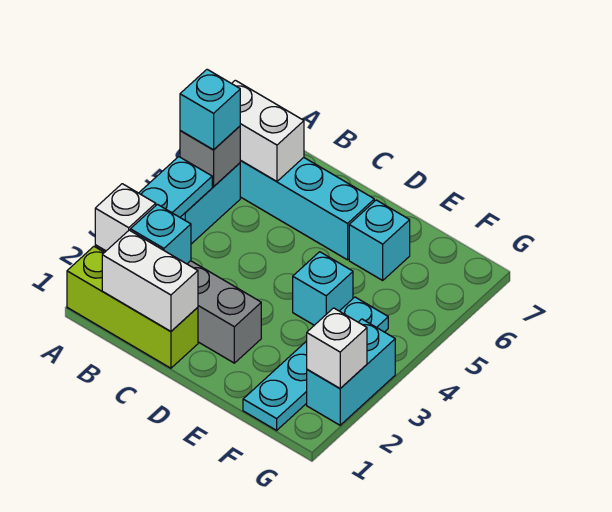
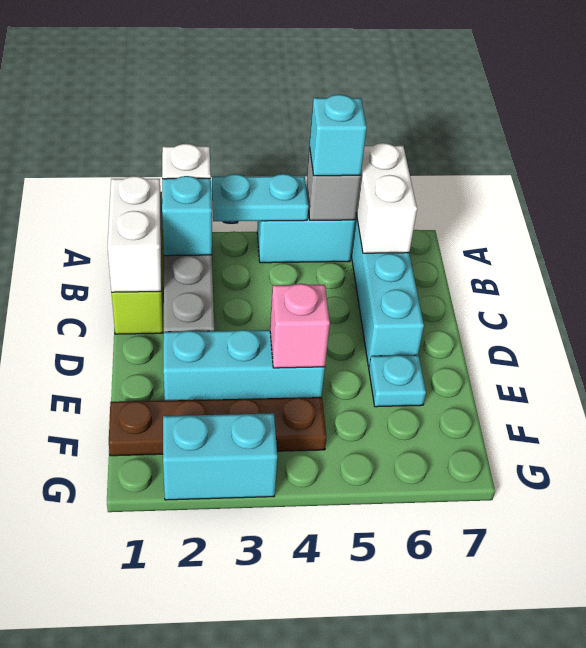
cyan brick E4 level 1 -> cyan brick E2:E4 level 1
none -> pink brick E4 level 2
cyan brick E6 level 1 -> cyan plate E6 level 1
cyan plate F1:F4 level 1 -> brown plate F1:F4 level 1
white brick G2 level 2 -> none

